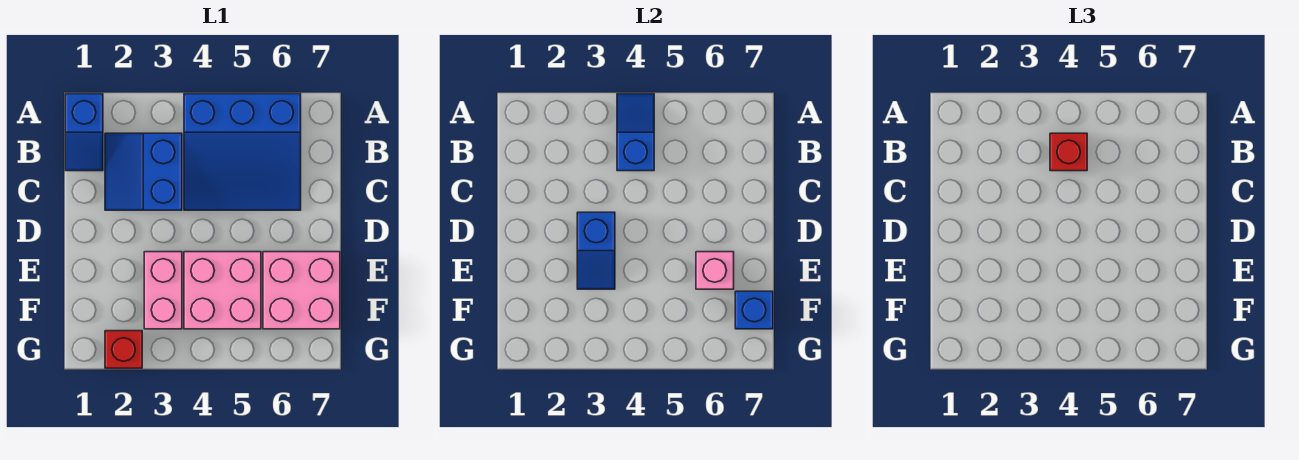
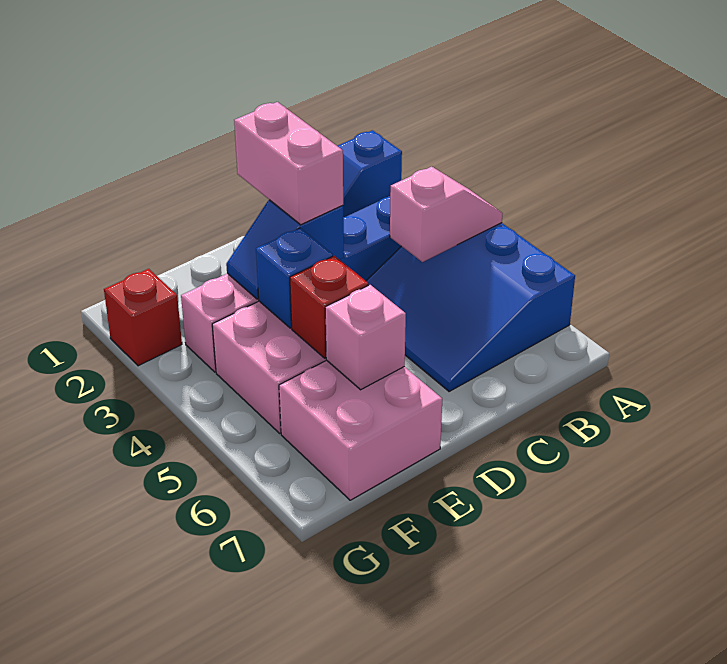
blue slope A4:B4 level 2 top B -> pink slope A4:B4 level 2 top B
red brick B4 level 3 -> red brick E5 level 2
none -> pink brick D2:D3 level 3
blue brick F7 level 2 -> blue brick E4 level 2

